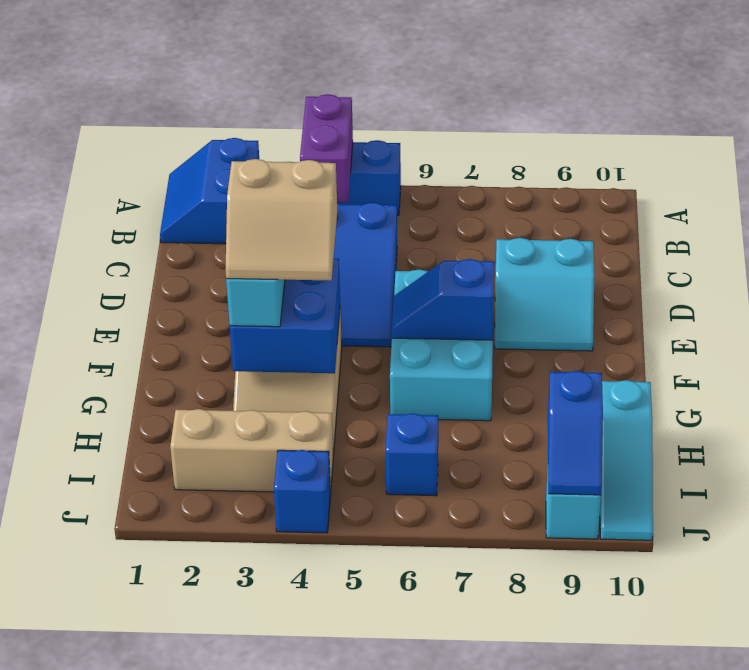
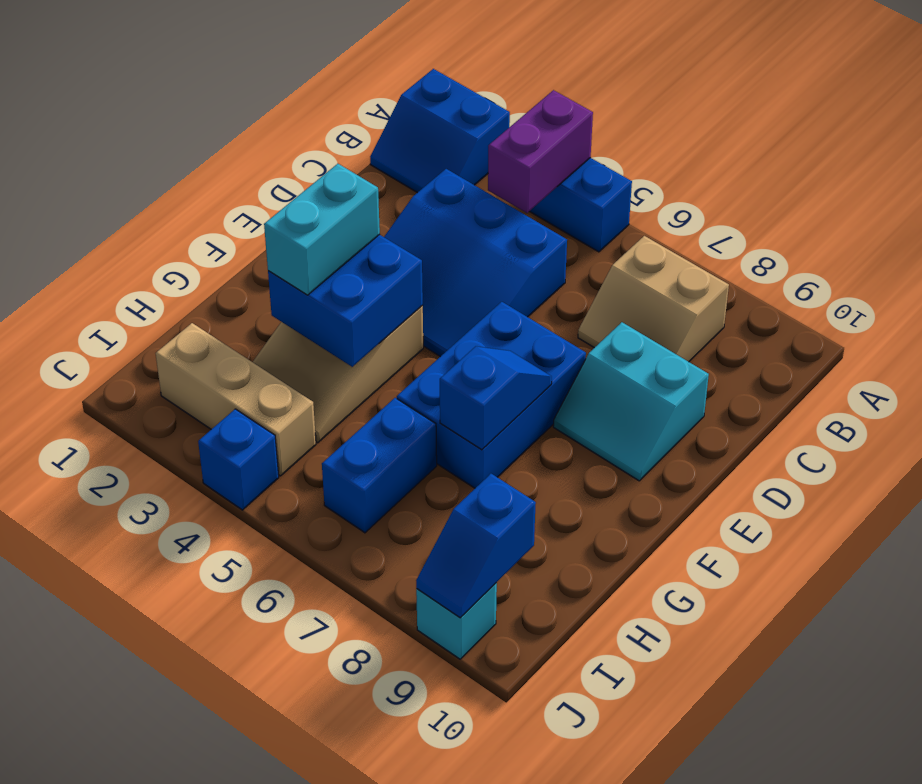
blue slope A1:B2 level 1 top 2 -> blue slope A1:B2 level 1 top A
cyan brick E6:G7 level 1 -> blue brick E6:G7 level 1
tan slope F3:G4 level 4 top F -> tan slope B7:C8 level 1 top B
blue slope F6:F7 level 2 top 7 -> blue slope F7:G7 level 2 top G
cyan slope H10:J10 level 1 top H -> none
blue brick I6 level 1 -> blue brick H6:I6 level 1

